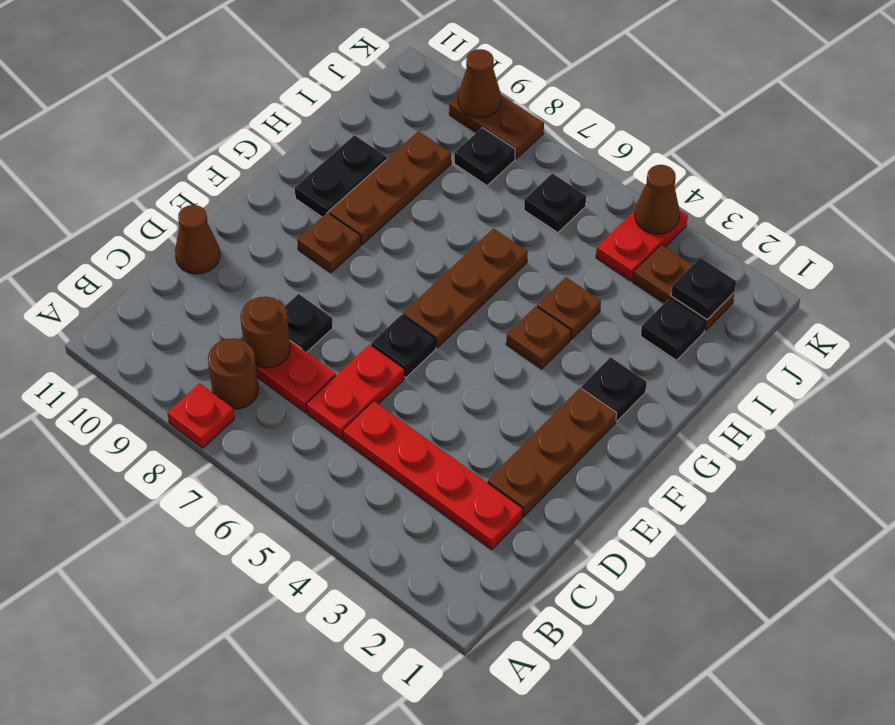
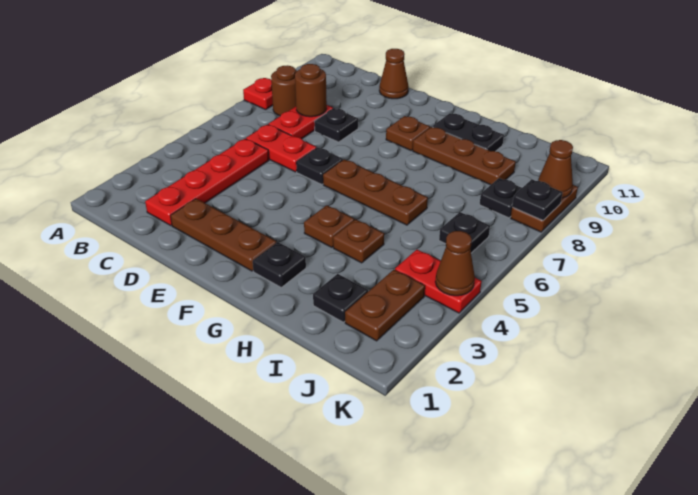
black plate J2 level 2 -> black plate K8 level 2

